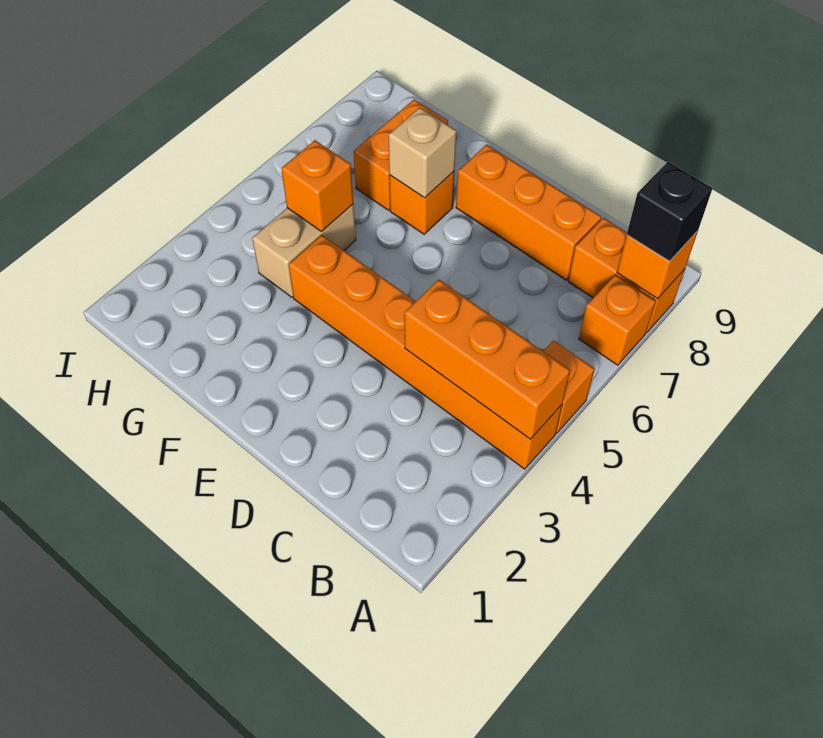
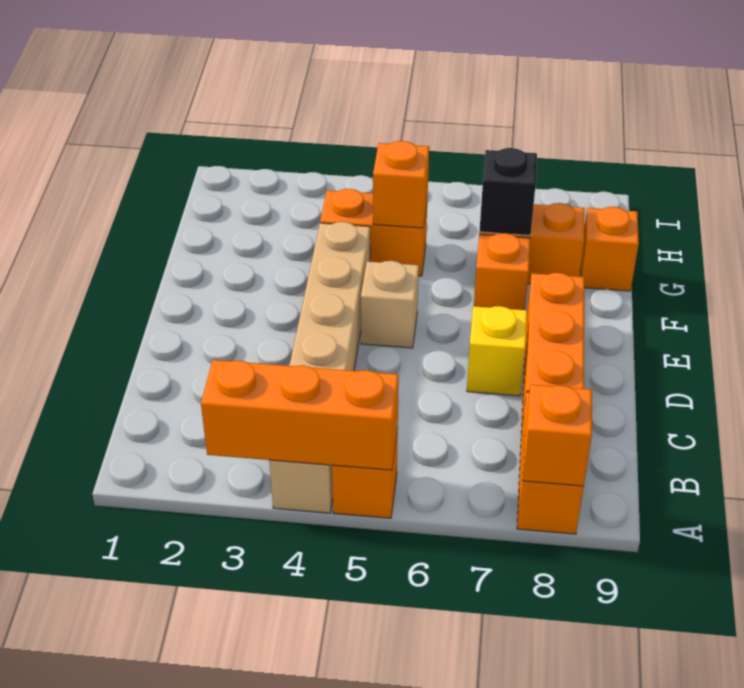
orange brick A4:F4 level 1 -> tan brick A4:F4 level 1
orange brick A4:C4 level 2 -> orange brick A3:A5 level 2
orange brick A7 level 1 -> orange brick G9 level 1
black brick A8 level 3 -> black brick G7 level 2
none -> yellow brick D7 level 1
tan brick F7 level 2 -> tan brick E5 level 1
tan brick G4:G5 level 1 -> orange brick G4:G5 level 1

